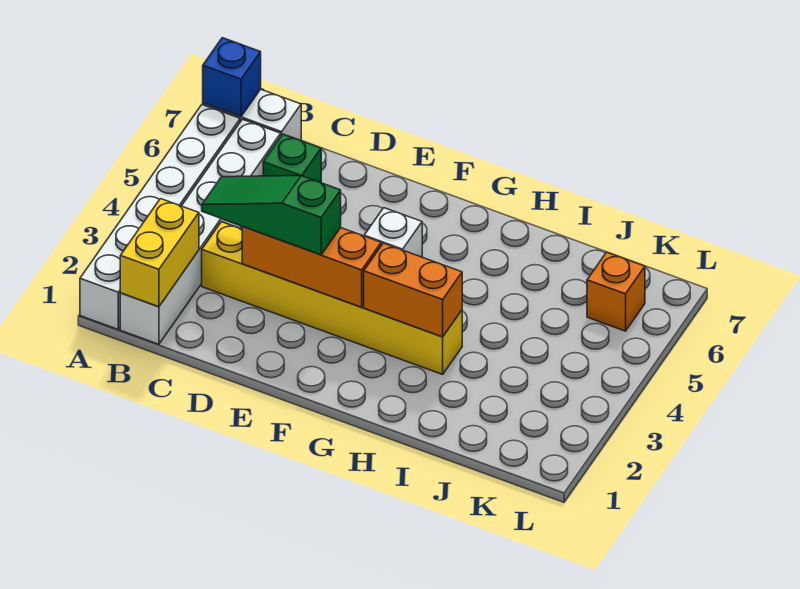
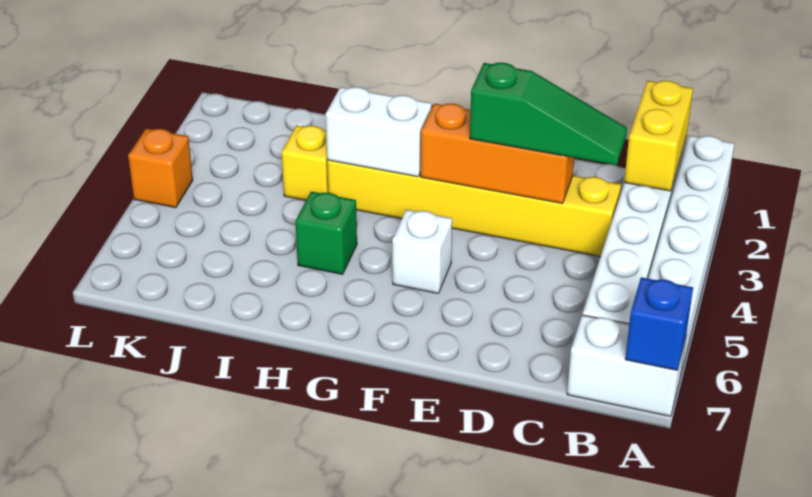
green brick C6 level 1 -> green brick H5 level 1
orange brick G3:H3 level 2 -> white brick G3:H3 level 2
none -> yellow brick I3 level 1
orange brick K6 level 1 -> orange brick L4 level 1

